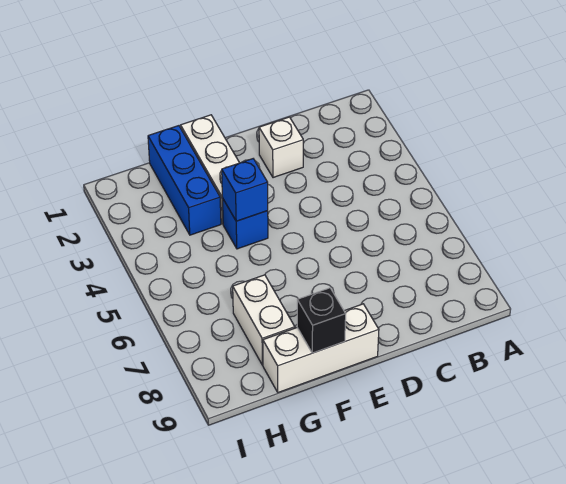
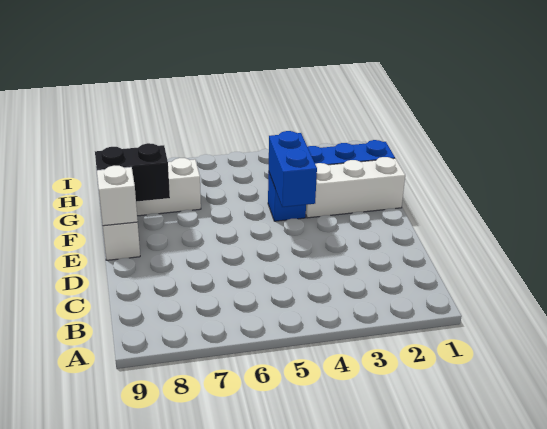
white brick D2 level 1 -> white brick E9 level 2
blue brick F4 level 2 -> blue brick E4:F4 level 2
black brick F9 level 2 -> black brick F8:F9 level 2

